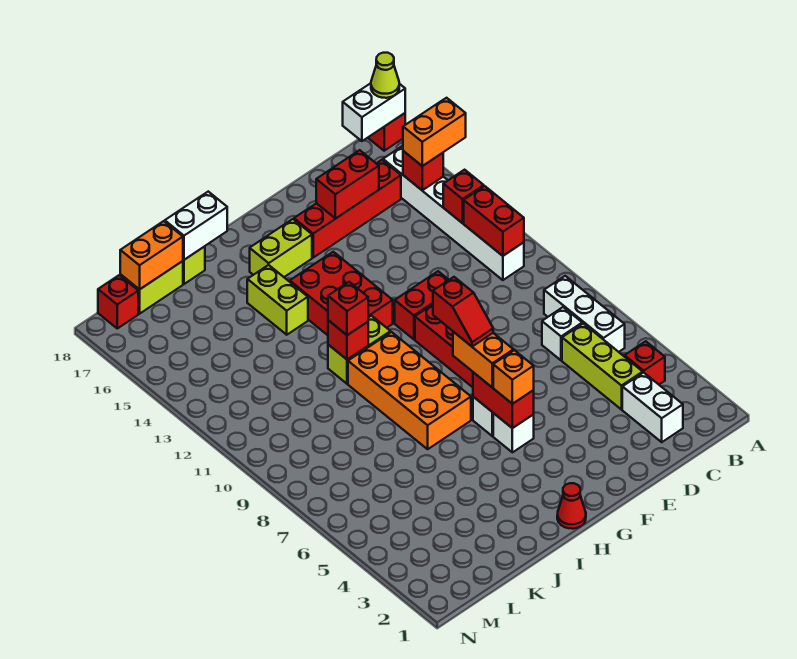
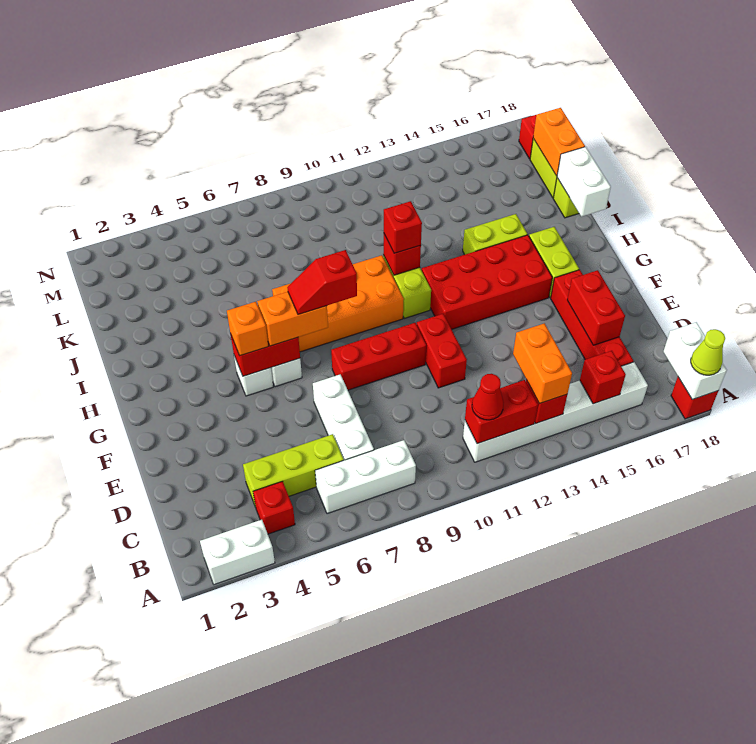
orange brick A15:B15 level 3 -> orange brick B13:C13 level 3
white brick C2:C3 level 1 -> white brick A2:A3 level 1
white brick C7 level 1 -> white brick C7:E7 level 1
red brick G12:H14 level 1 -> red brick G12:H15 level 1
red cone H1 level 1 -> red cone B11 level 3

